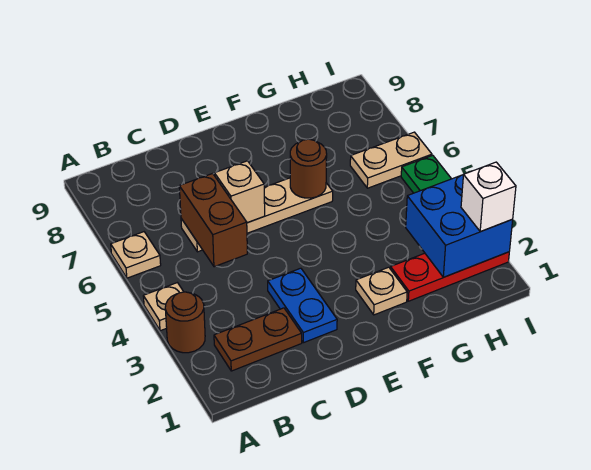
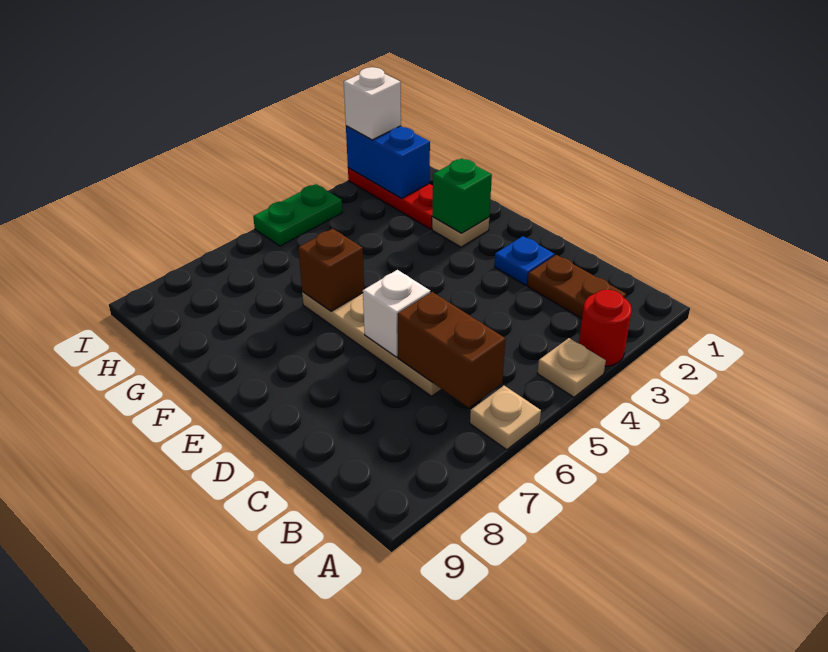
brown round brick A3 level 1 -> red round brick A3 level 1
brown brick C5:C6 level 2 -> brown brick B6:C6 level 2
blue plate D2:D3 level 1 -> blue plate D2 level 1
tan brick D6 level 2 -> white brick D6 level 2
none -> green brick F2 level 2
brown round brick F6 level 2 -> brown brick F6 level 2
blue brick H2:I3 level 2 -> blue brick H2:I2 level 2
tan plate H6:I6 level 1 -> none

